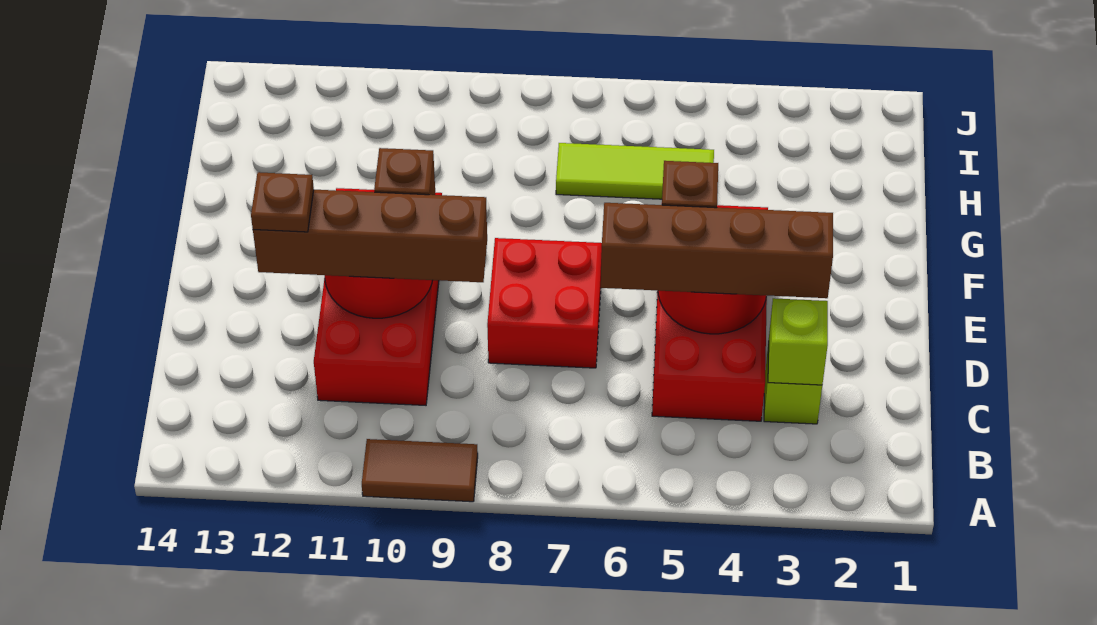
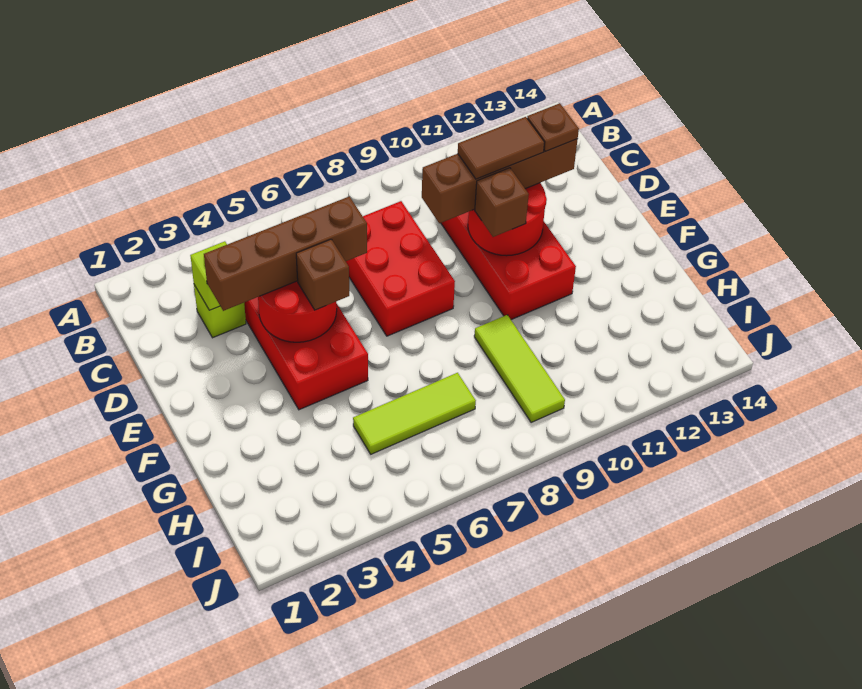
brown tile A9:A10 level 1 -> brown tile D10:D11 level 4
red brick D7:E8 level 1 -> red brick C7:E8 level 1
none -> lime tile G9:I9 level 1

